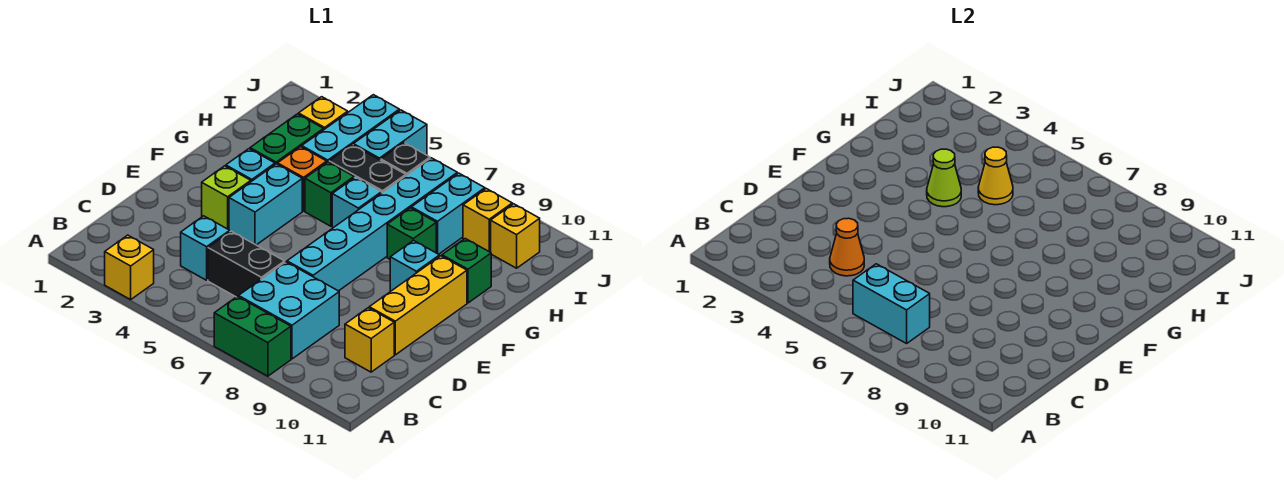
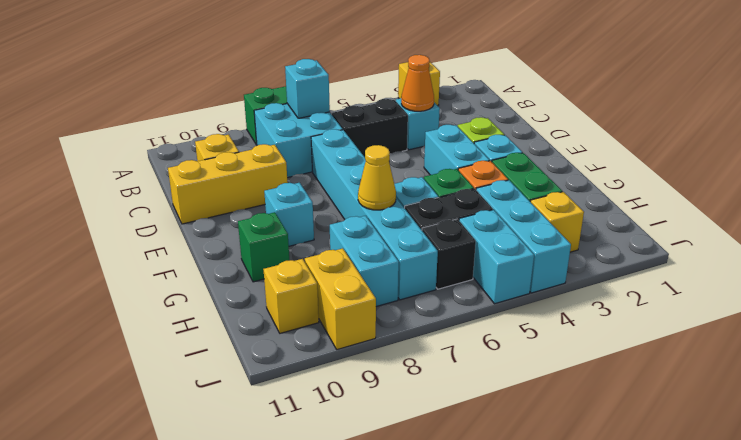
cyan brick B6:B7 level 2 -> cyan brick B7 level 2
yellow brick D10:F10 level 1 -> yellow brick D9:D11 level 1
lime cone G4 level 2 -> none
green brick G8 level 1 -> none
yellow cone H5 level 2 -> yellow cone G7 level 2
yellow brick I9 level 1 -> yellow brick I9:J9 level 1

